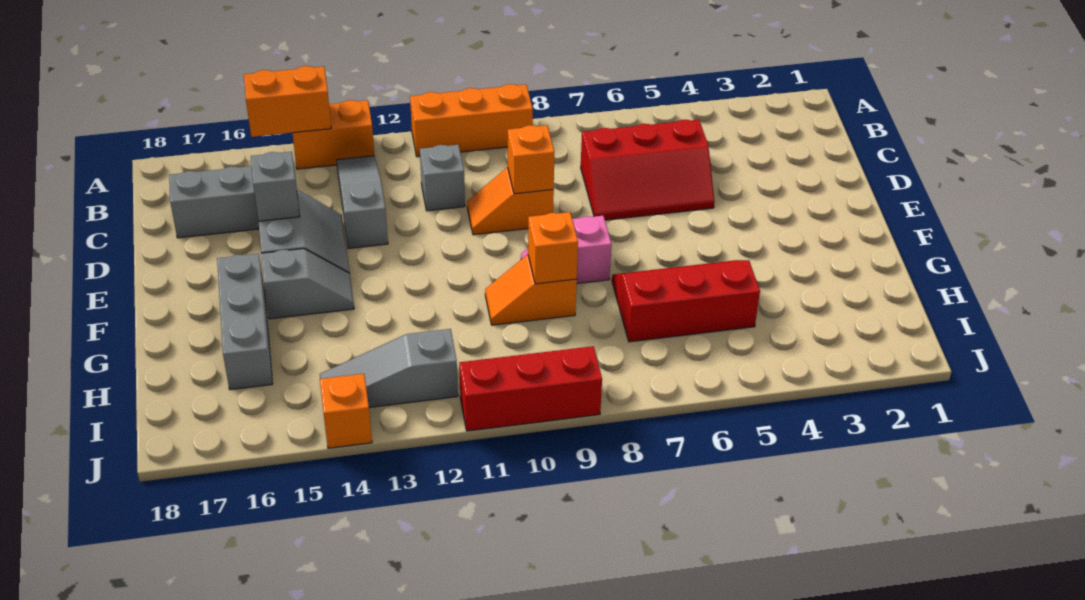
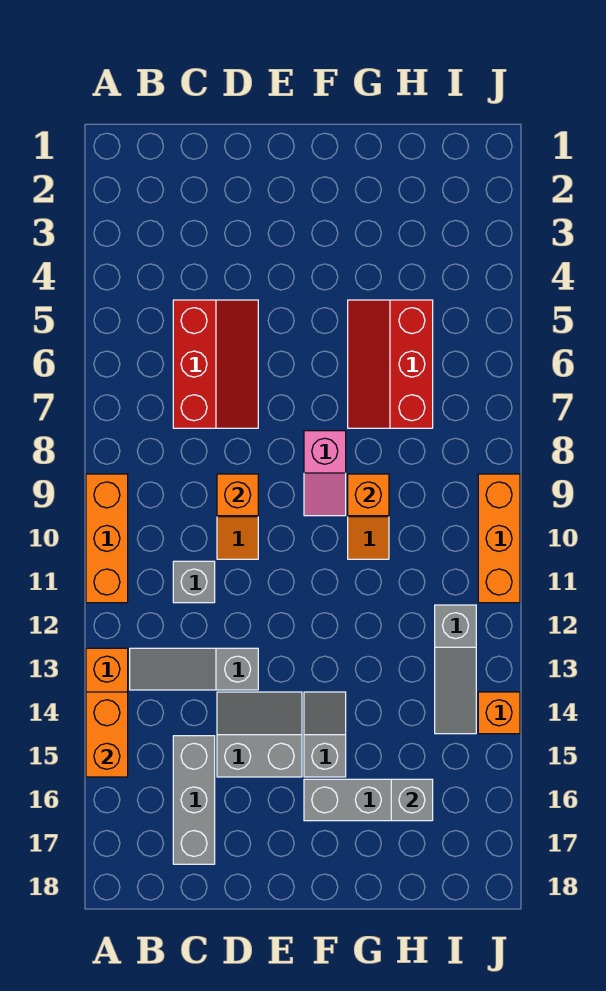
grey brick D15 level 2 -> grey brick H16 level 2
red brick J9:J11 level 1 -> orange brick J9:J11 level 1

